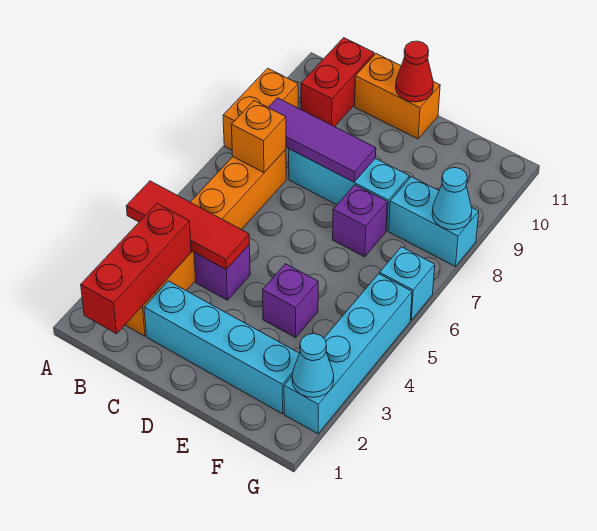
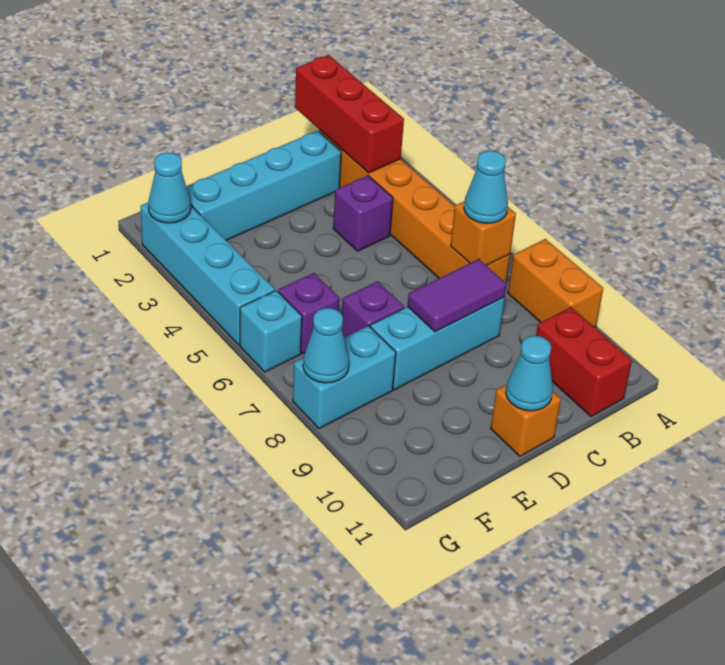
red tile A4:C4 level 2 -> none
none -> cyan cone B7 level 3
purple tile B8:D8 level 2 -> purple tile C8:D8 level 2
orange brick C11:D11 level 1 -> orange brick D11 level 1
red cone D11 level 2 -> cyan cone D11 level 2
purple brick E4 level 1 -> purple brick F6 level 1

